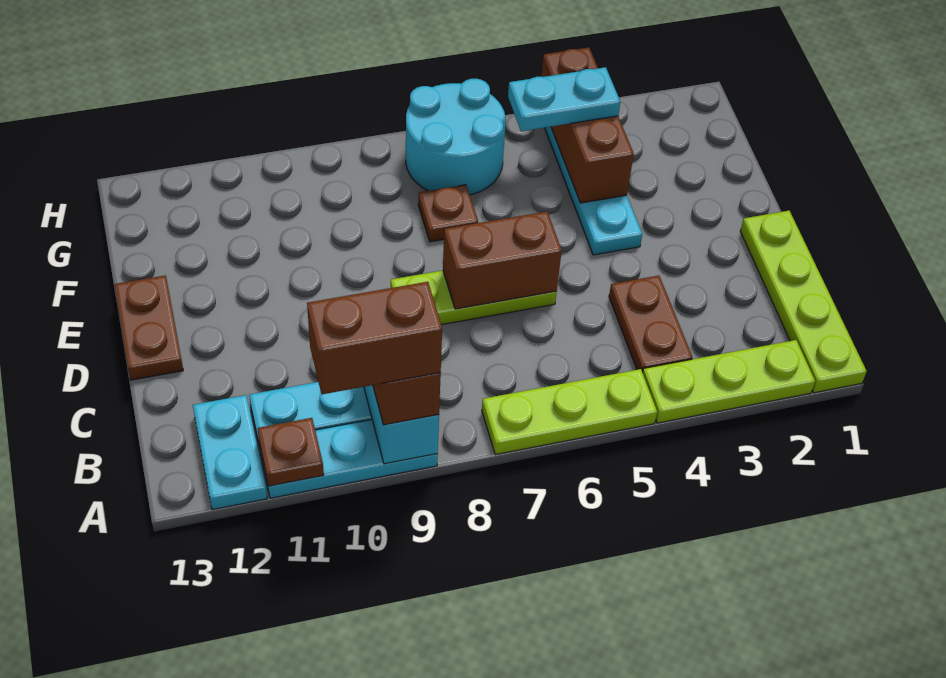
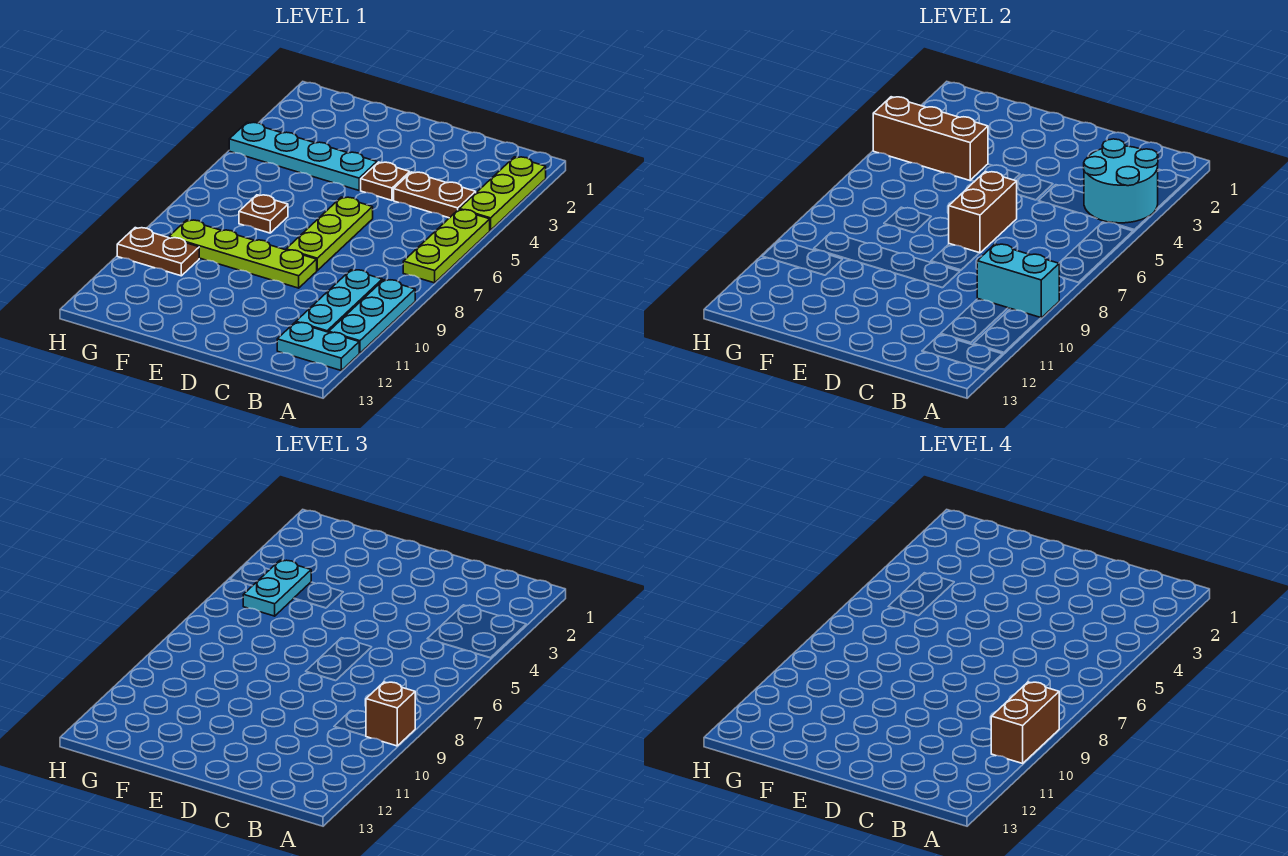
lime plate A1:D1 level 1 -> lime plate D9:G9 level 1
brown plate A11 level 2 -> brown plate D4 level 1
brown plate D13:E13 level 1 -> brown plate G10:H10 level 1
cyan round brick G6:H7 level 1 -> cyan round brick A3:B4 level 2

